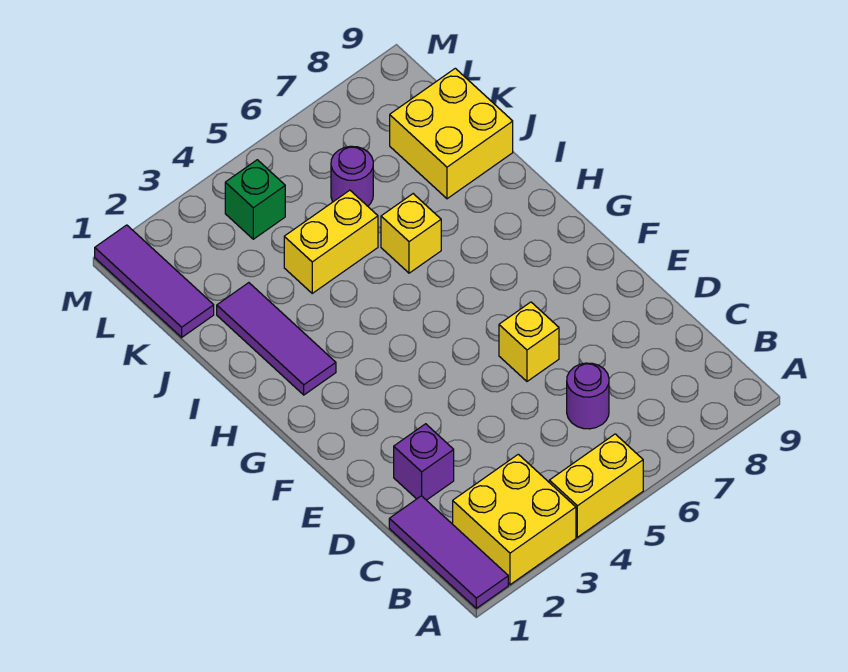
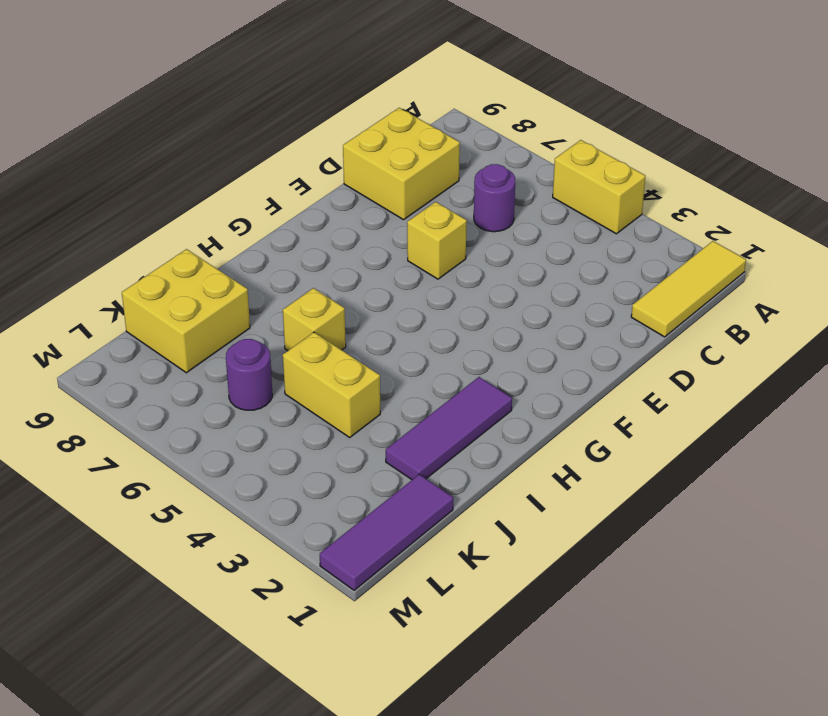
purple tile A1:C1 level 1 -> yellow tile A1:C1 level 1
yellow brick A2:B3 level 1 -> yellow brick C8:D9 level 1
purple brick D2 level 1 -> none
green brick L4 level 1 -> none

